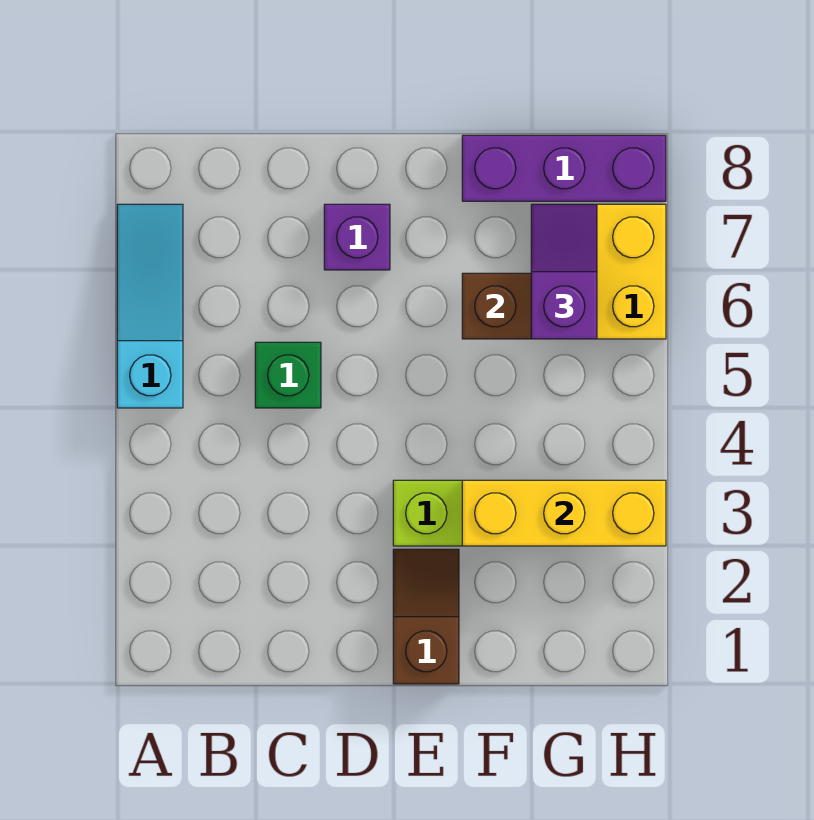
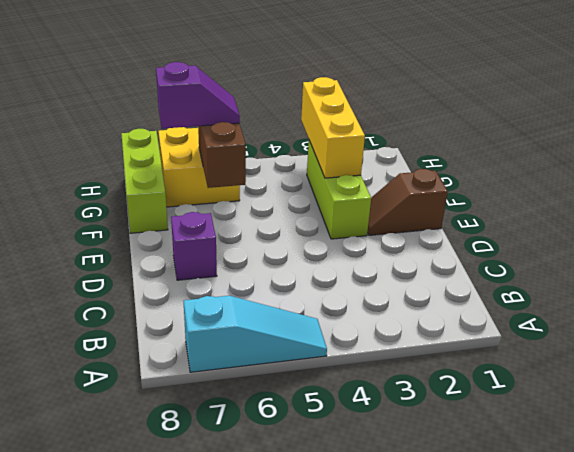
cyan slope A5:A7 level 1 top 5 -> cyan slope A5:A7 level 1 top 7
green brick C5 level 1 -> none
purple brick F8:H8 level 1 -> lime brick F8:H8 level 1
purple slope G6:G7 level 3 top 6 -> purple slope G6:G7 level 3 top 7

